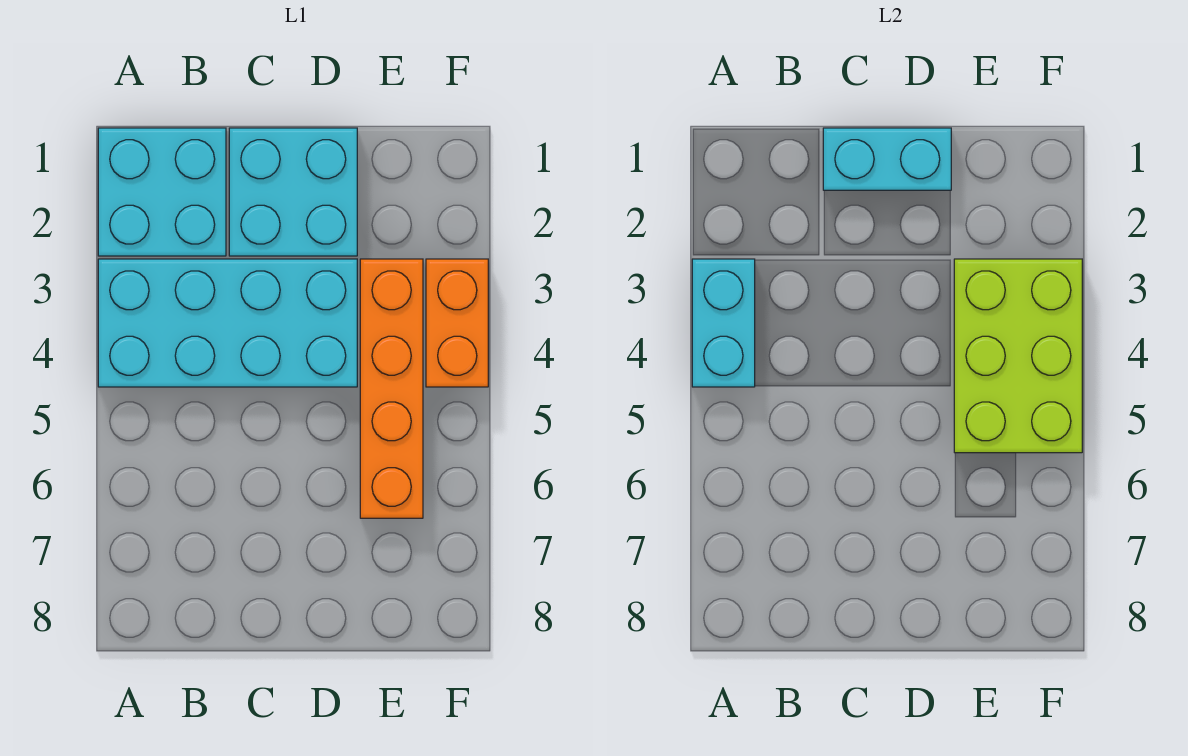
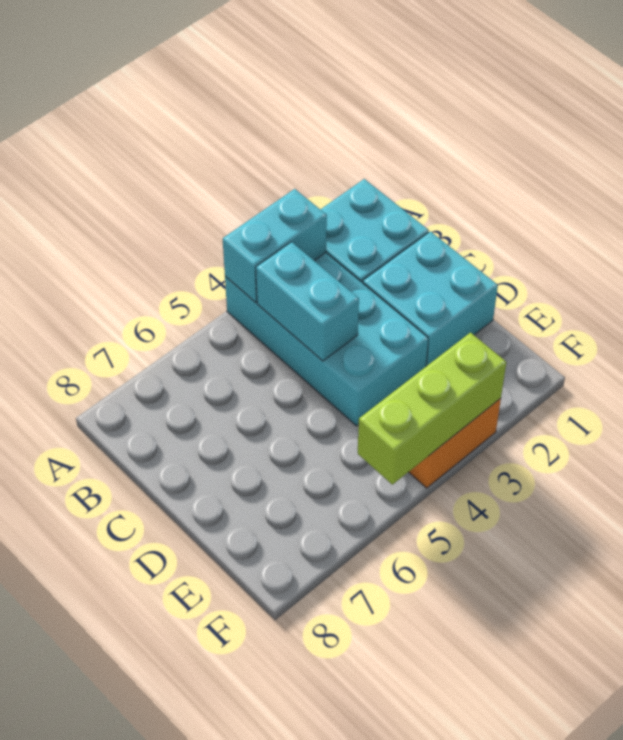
cyan brick C1:D1 level 2 -> cyan brick B4:C4 level 2
orange brick E3:E6 level 1 -> none
lime brick E3:F5 level 2 -> lime brick F3:F5 level 2

